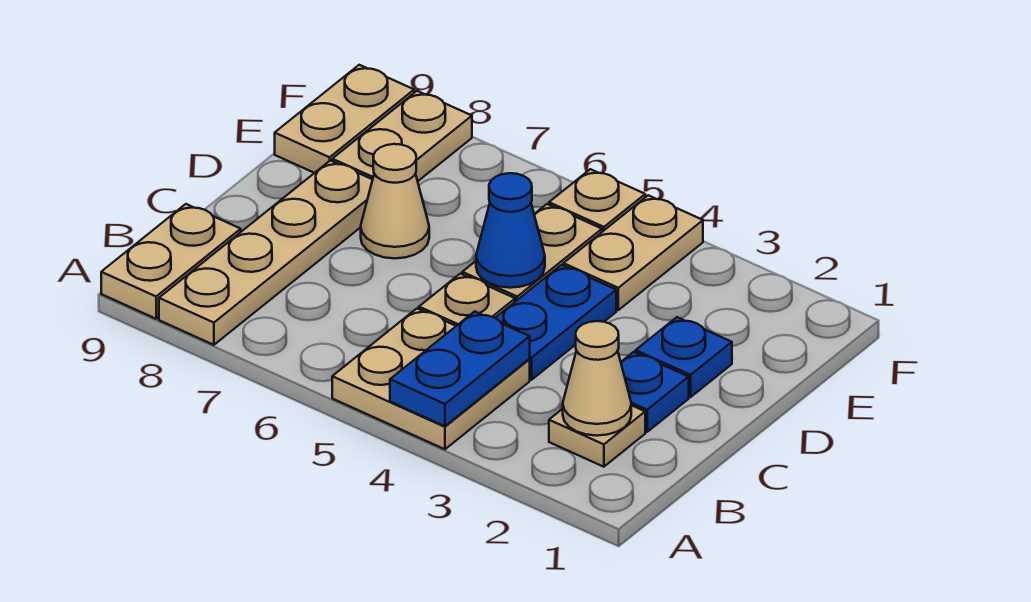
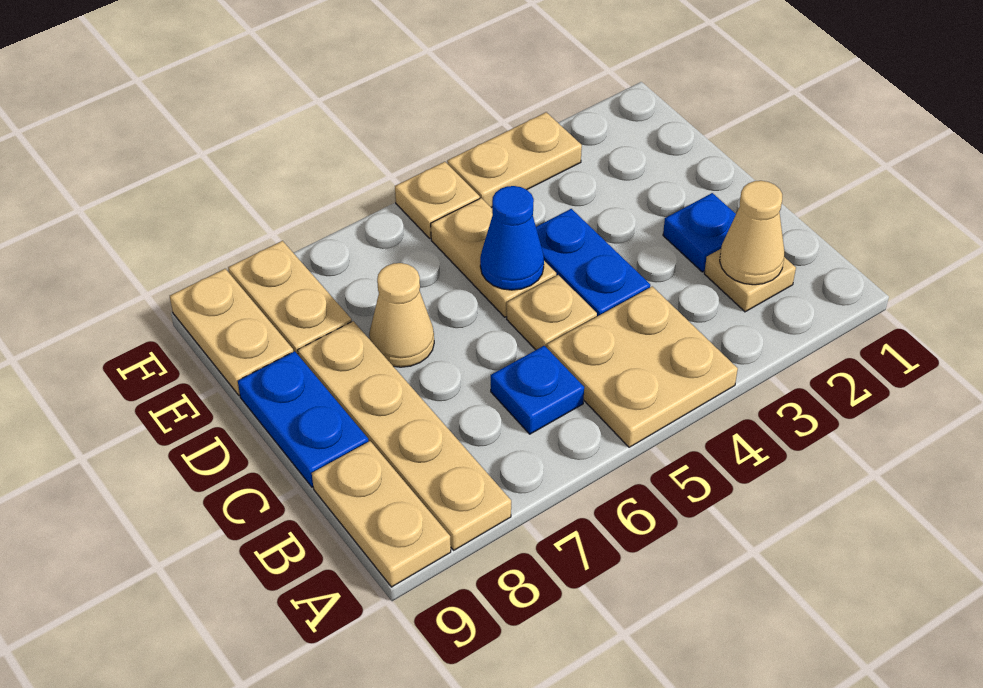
blue plate A4:B4 level 2 -> blue plate C9:D9 level 1
blue plate D2 level 1 -> blue plate B6 level 1
tan plate E4:F4 level 1 -> tan plate F3:F4 level 1

